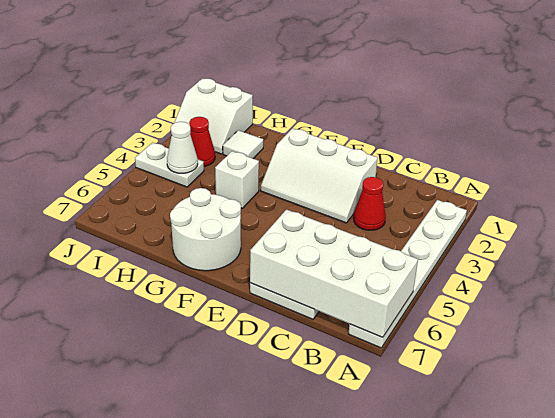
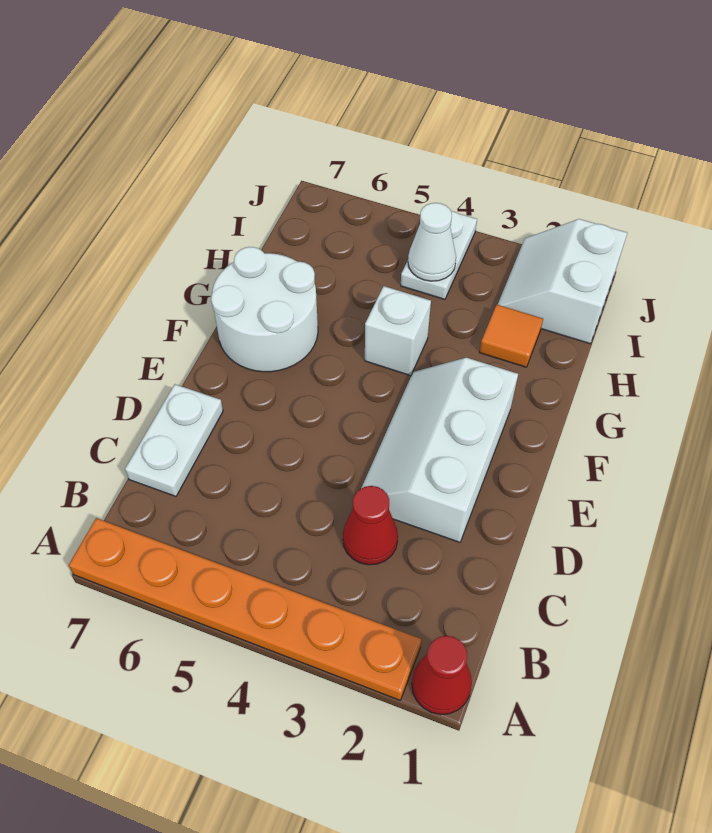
white plate A2:A7 level 1 -> orange plate A2:A7 level 1
white brick A6:D7 level 2 -> none
white tile H2 level 1 -> orange tile H2 level 1
red cone I3 level 1 -> red cone A1 level 1

